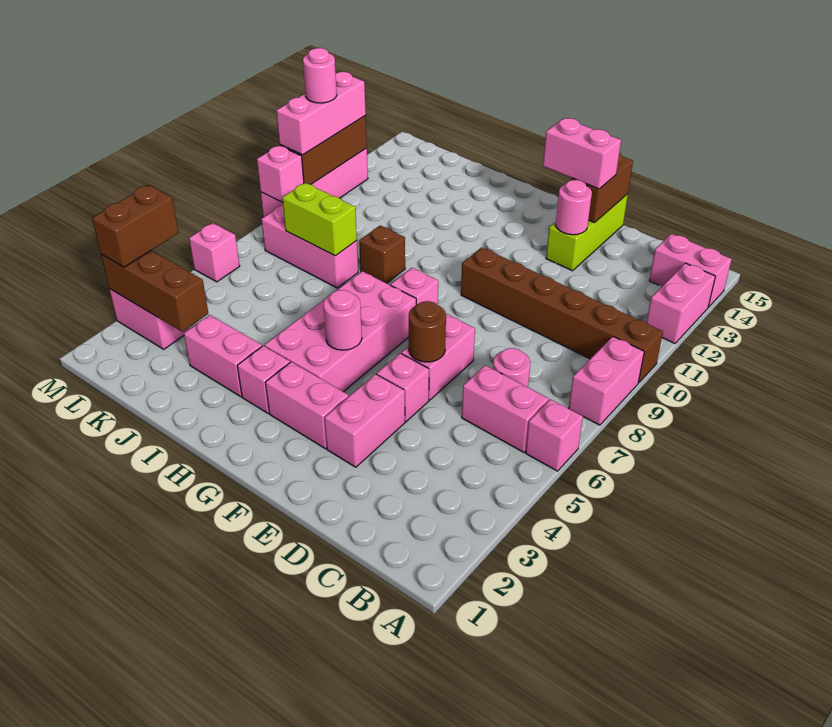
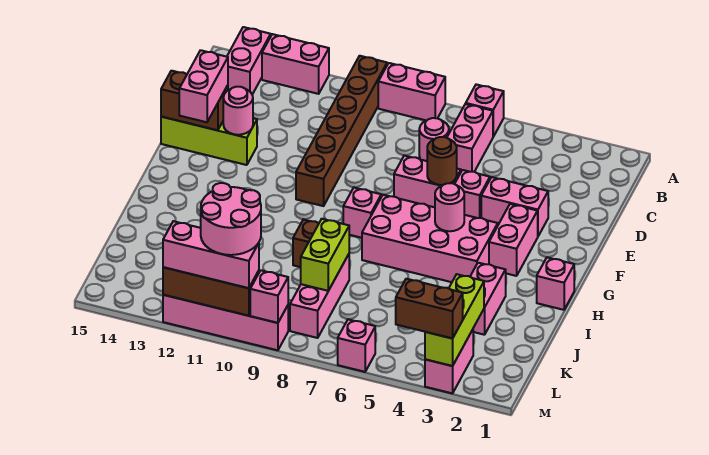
pink brick H3 level 1 -> pink brick H1 level 1
brown brick K3:M3 level 2 -> lime brick K3:M3 level 2
pink round brick M11 level 4 -> pink round brick L10:M11 level 4

